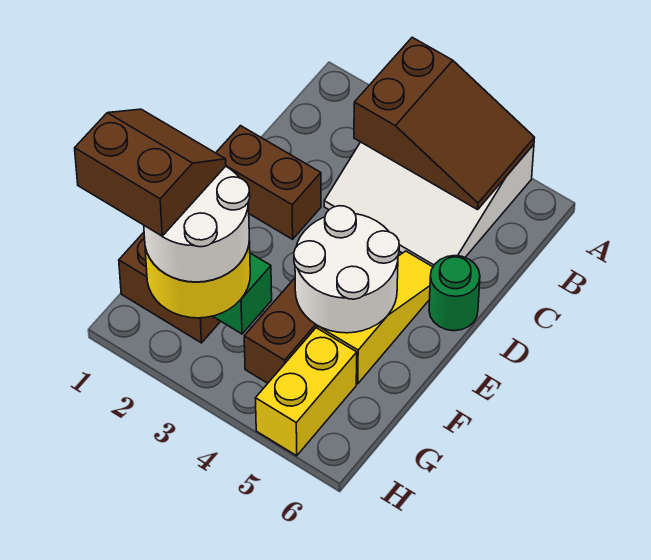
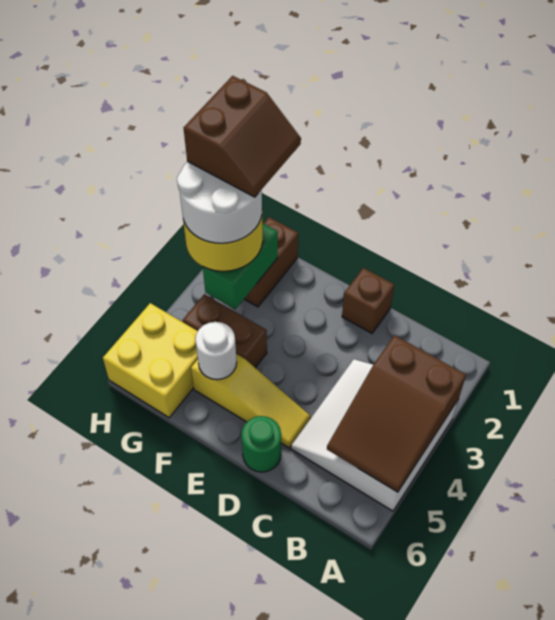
brown brick D1:D2 level 1 -> brown brick D1 level 1
white round brick E4:F5 level 2 -> white round brick F5 level 2
yellow brick G5:H5 level 1 -> yellow brick G5:H6 level 1

